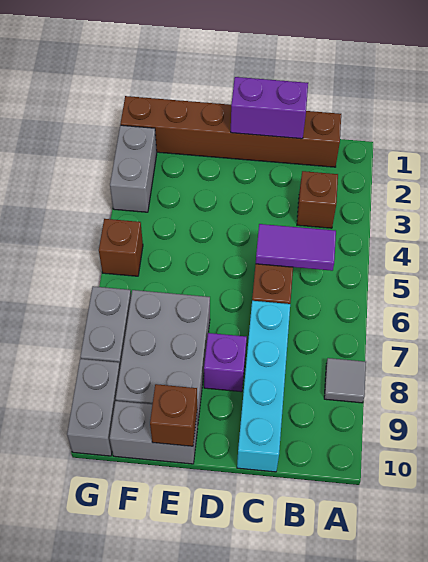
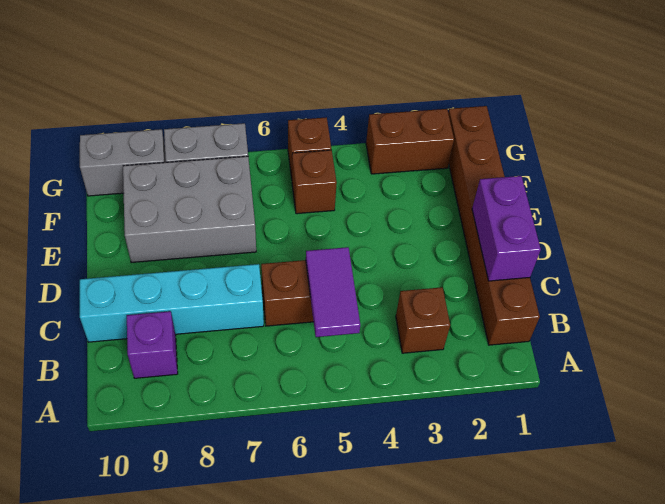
grey tile A8 level 1 -> none
purple brick D8 level 1 -> purple brick B9 level 1
grey brick E10:F10 level 1 -> none
brown brick E10 level 2 -> brown brick F5 level 1
grey brick G2:G3 level 1 -> brown brick G2:G3 level 1

